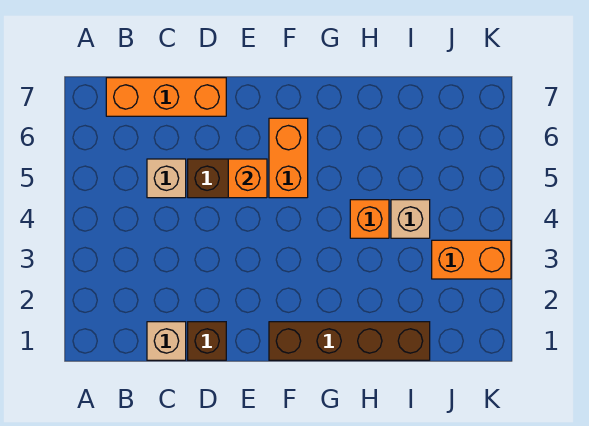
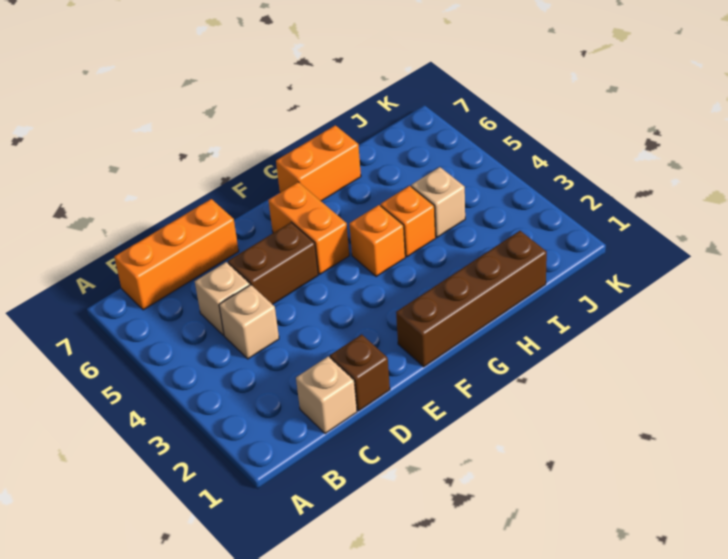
none -> tan brick C4 level 1
orange brick E5 level 2 -> orange brick G4 level 1
orange brick J3:K3 level 1 -> orange brick G7:H7 level 1

